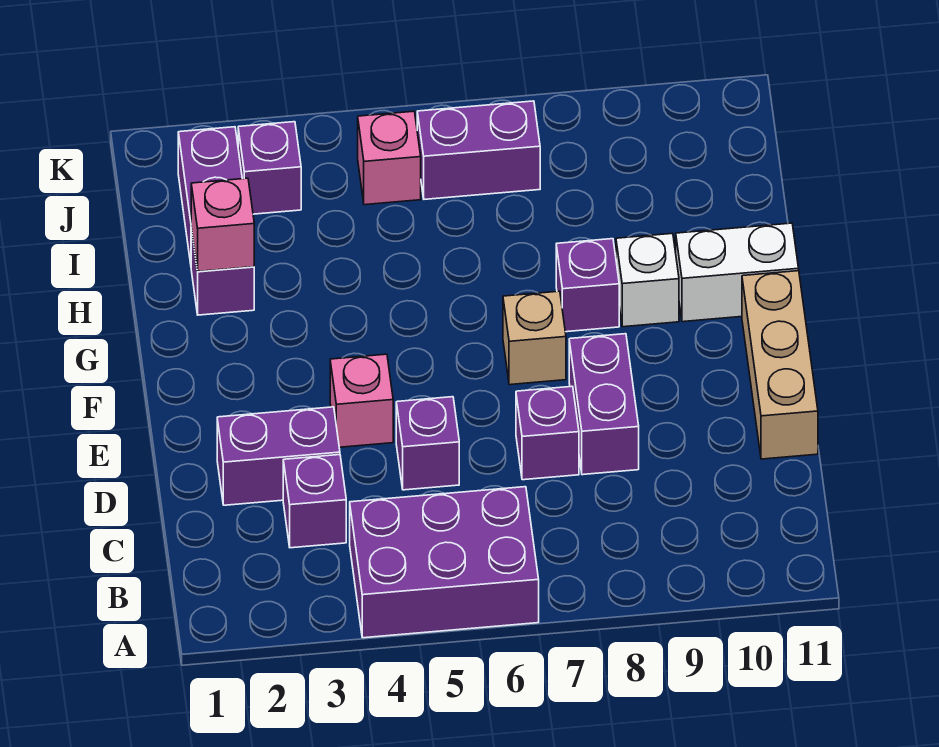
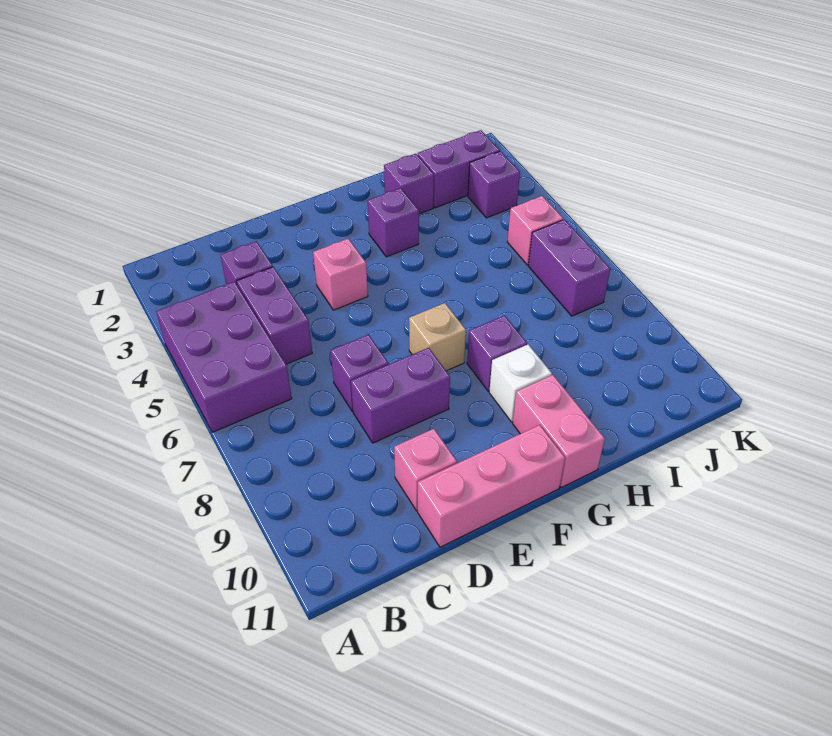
purple brick D2:D3 level 1 -> purple brick C4:C5 level 1
purple brick D5 level 1 -> purple brick G3 level 1
tan brick D11:F11 level 1 -> pink brick D11:F11 level 1
white brick G10:G11 level 1 -> pink brick G10:G11 level 1
pink brick H2 level 2 -> pink brick D10 level 1

